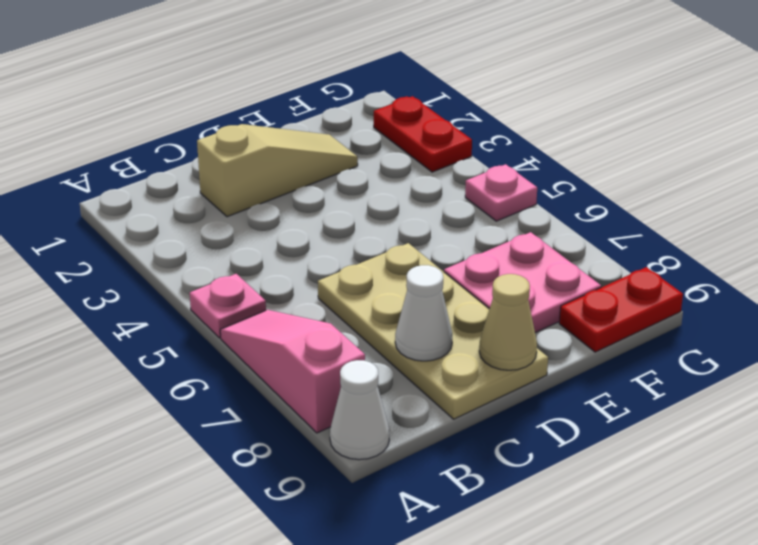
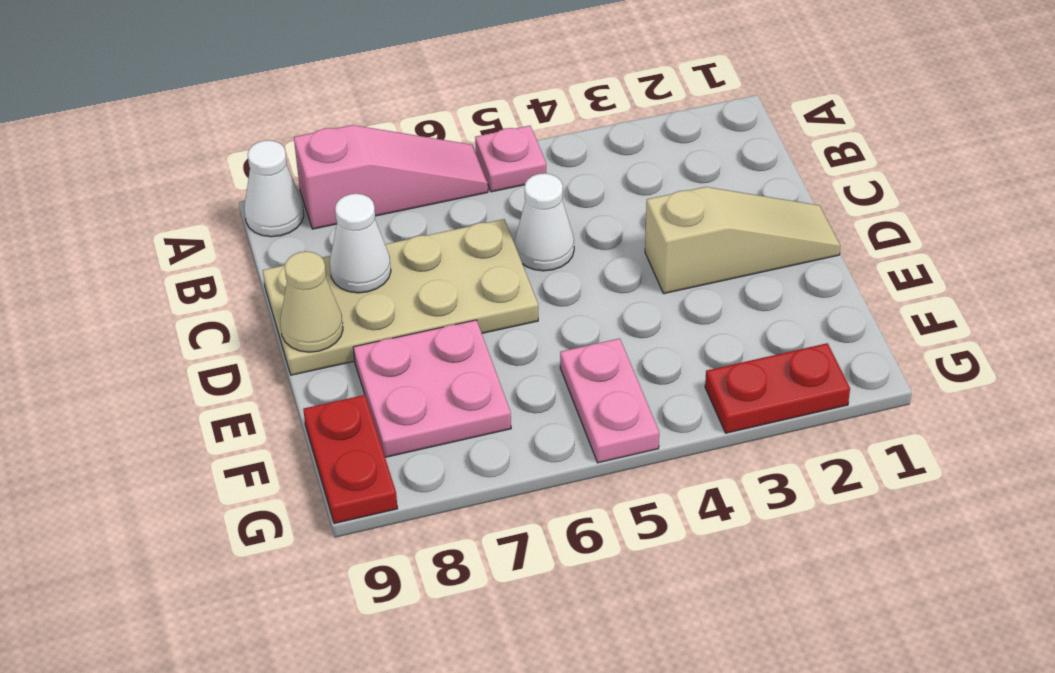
tan slope C2:E2 level 1 top C -> tan slope D1:D3 level 1 top 3
none -> white cone C5 level 1
pink plate G5 level 1 -> pink plate F5:G5 level 1

